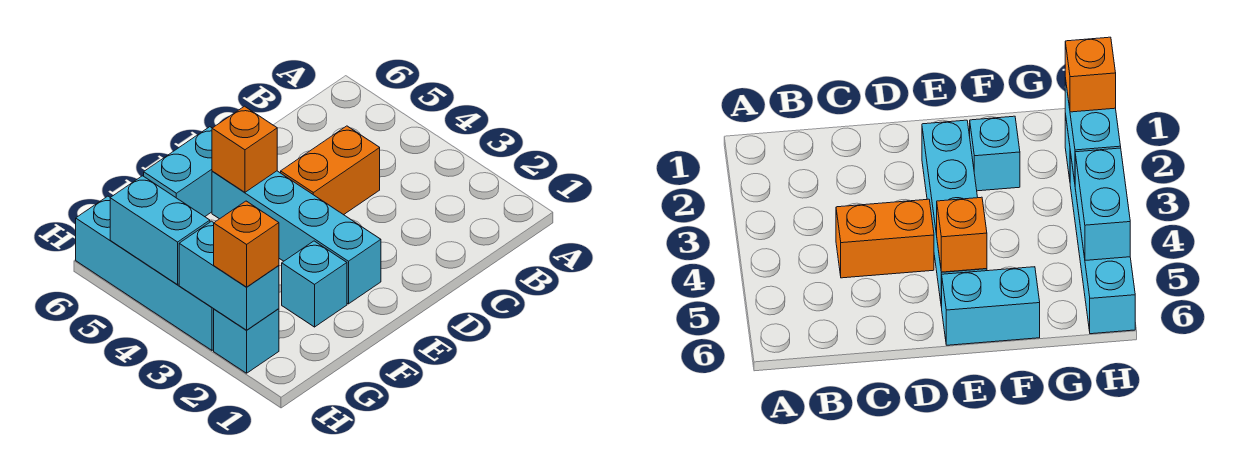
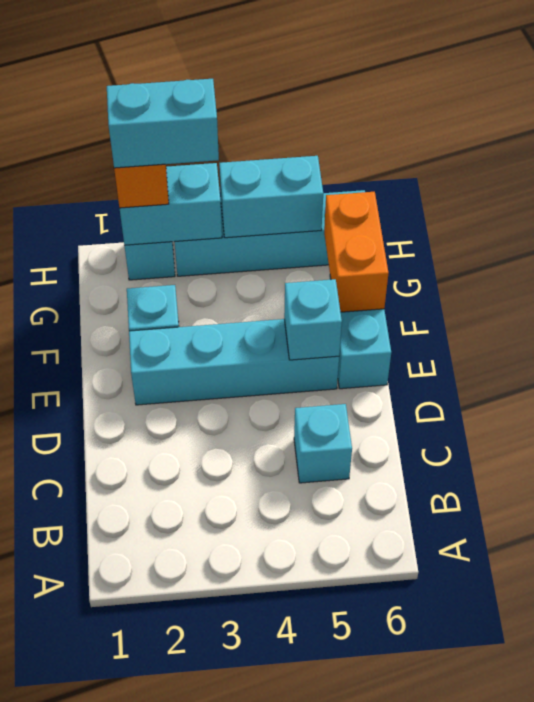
orange brick C4:D4 level 1 -> orange brick F6:G6 level 2
none -> cyan brick C5 level 1
orange brick E5 level 2 -> cyan brick E5 level 2
none -> cyan brick H2:H3 level 4

